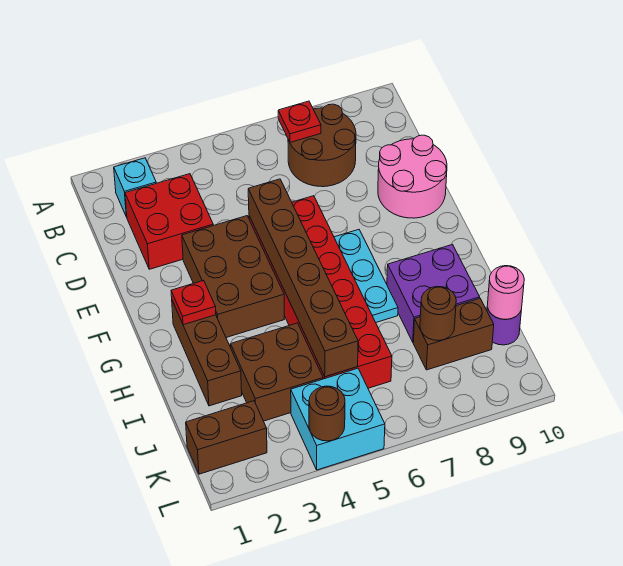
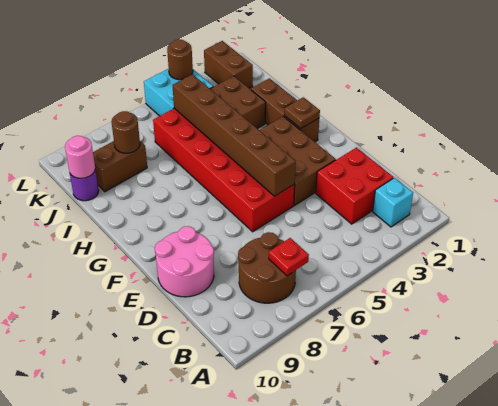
cyan plate F7:H7 level 1 -> none
red plate G2 level 2 -> brown plate G2 level 2
purple brick H8:I9 level 1 -> none
brown brick K1:K2 level 1 -> brown brick K2:L2 level 1

